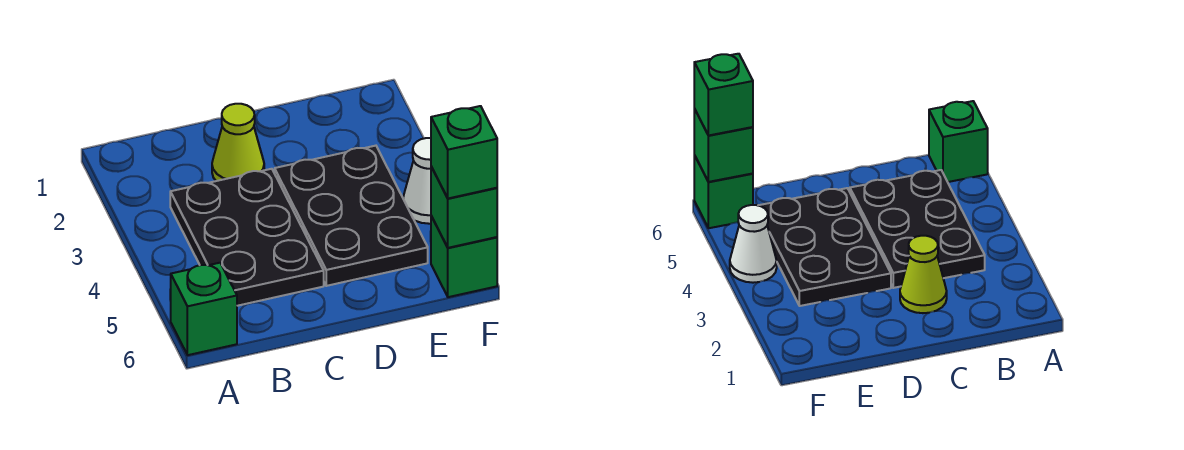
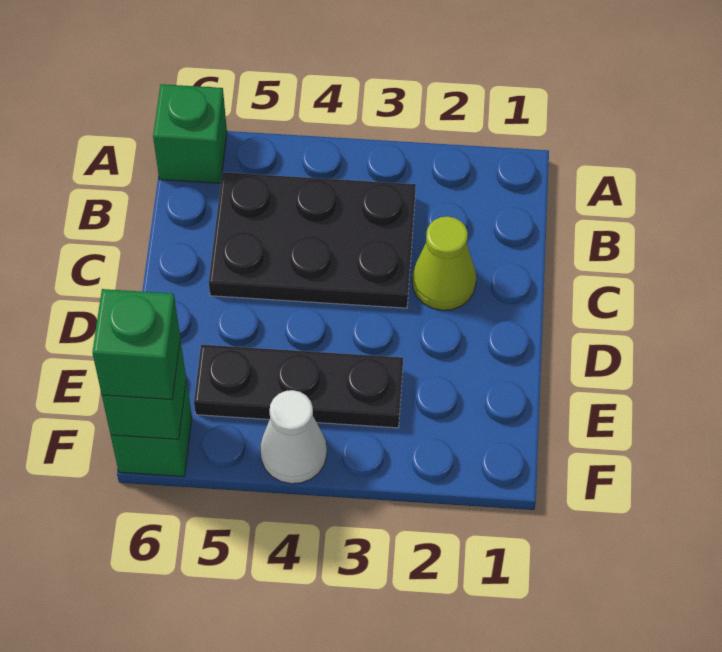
black plate D3:E5 level 1 -> black plate E3:E5 level 1

